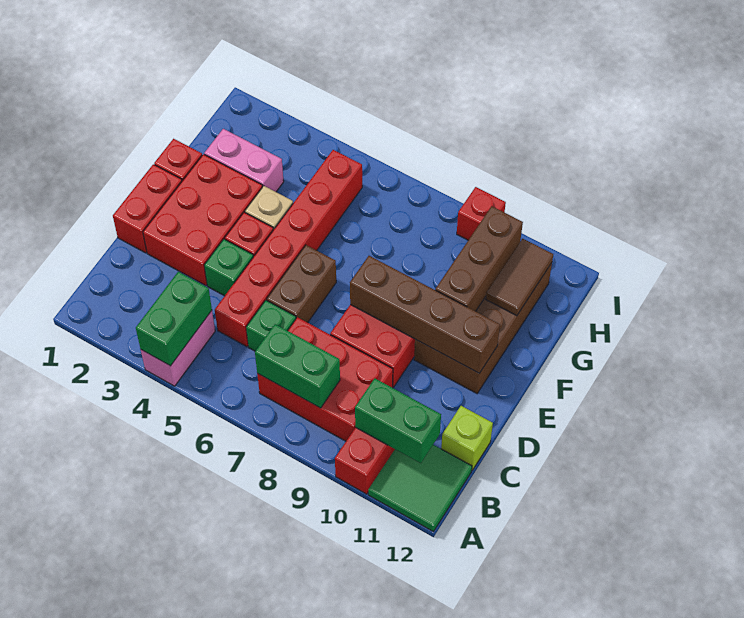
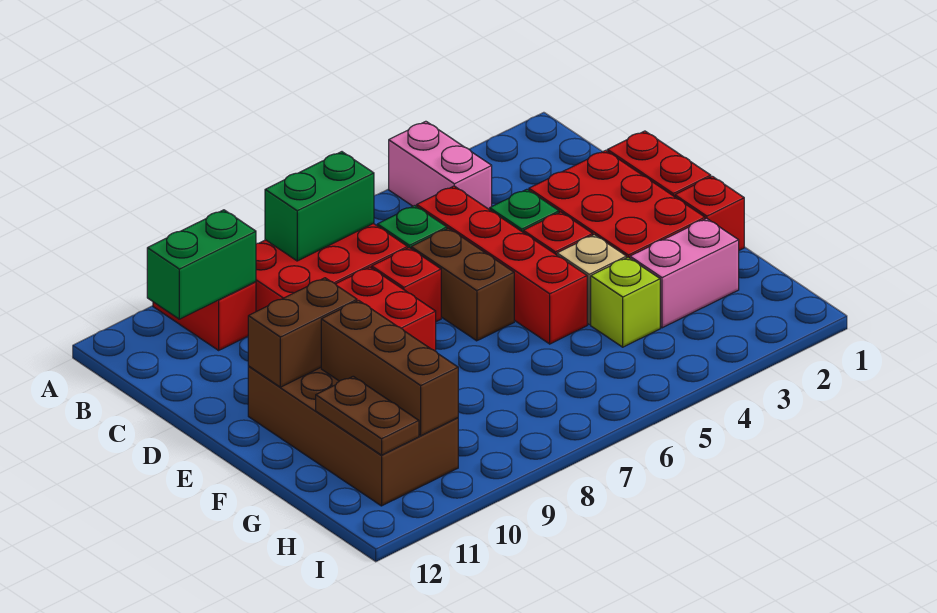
green brick A4:B4 level 2 -> none
green tile A11:B12 level 1 -> none
red brick C5:H5 level 1 -> red brick C5:F5 level 1
lime brick C12 level 1 -> lime brick G4 level 1
brown brick E8:E11 level 2 -> brown brick E10:E11 level 2
brown tile G11:H11 level 2 -> brown plate G11:H11 level 2
red brick I9 level 1 -> red brick D7 level 1

